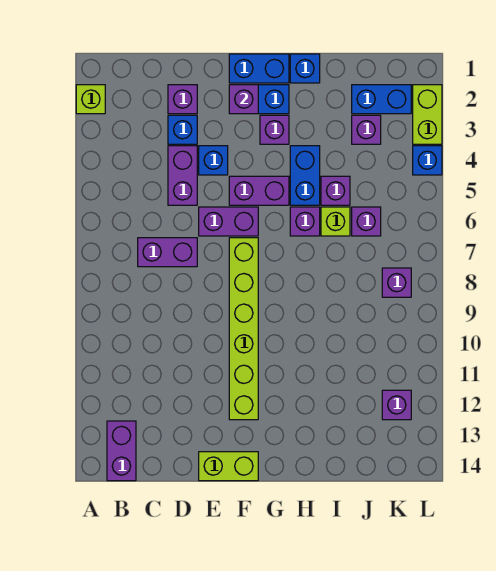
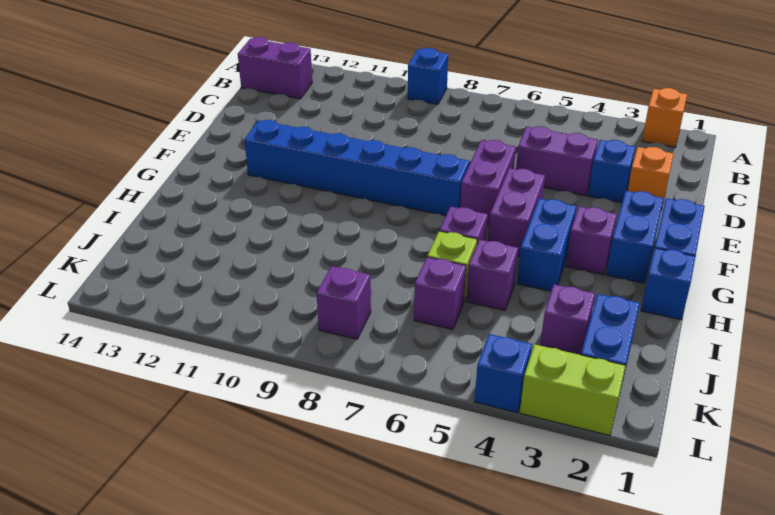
lime brick A2 level 1 -> orange brick A2 level 1
purple brick C7:D7 level 1 -> none
purple brick D2 level 1 -> orange brick D2 level 1
blue brick E4 level 1 -> blue brick A9 level 1
lime brick E14:F14 level 1 -> none
purple brick F2 level 2 -> none
lime brick F7:F12 level 1 -> blue brick F7:F12 level 1
blue brick H4:H5 level 1 -> blue brick G4:H4 level 1
purple brick K12 level 1 -> none

